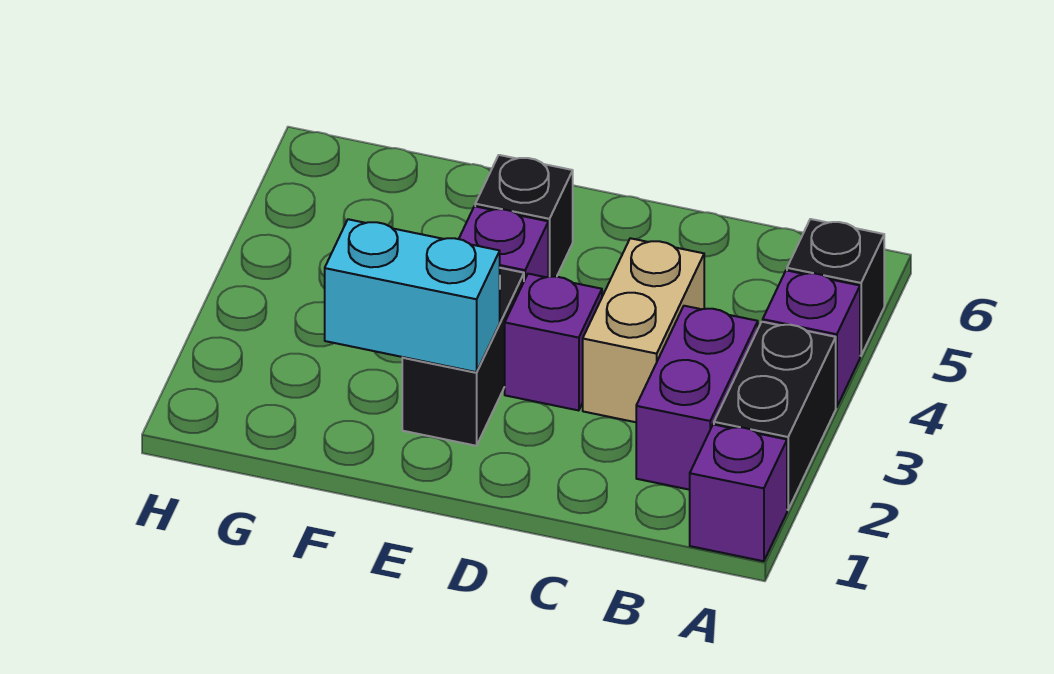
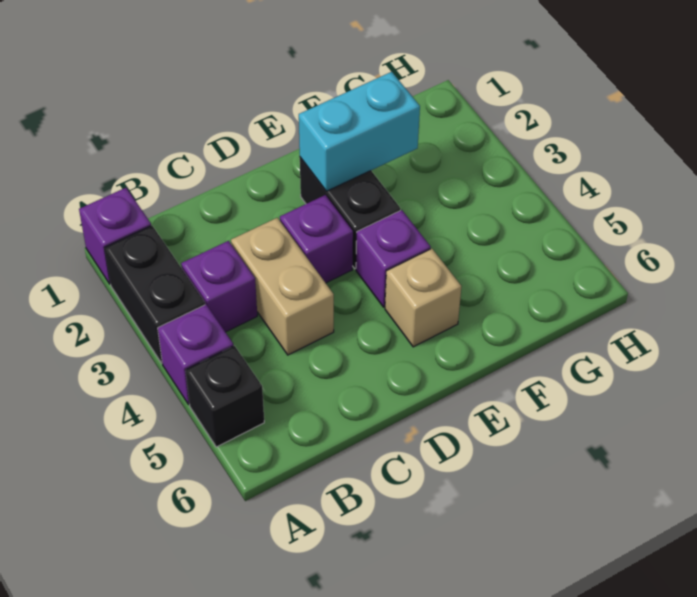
purple brick B2:B3 level 1 -> purple brick B3 level 1
black brick E5 level 1 -> tan brick E5 level 1

